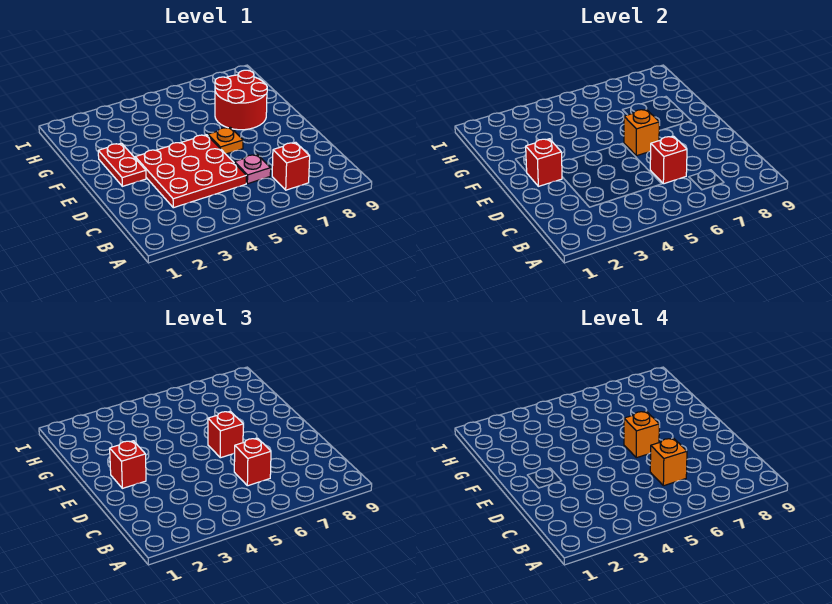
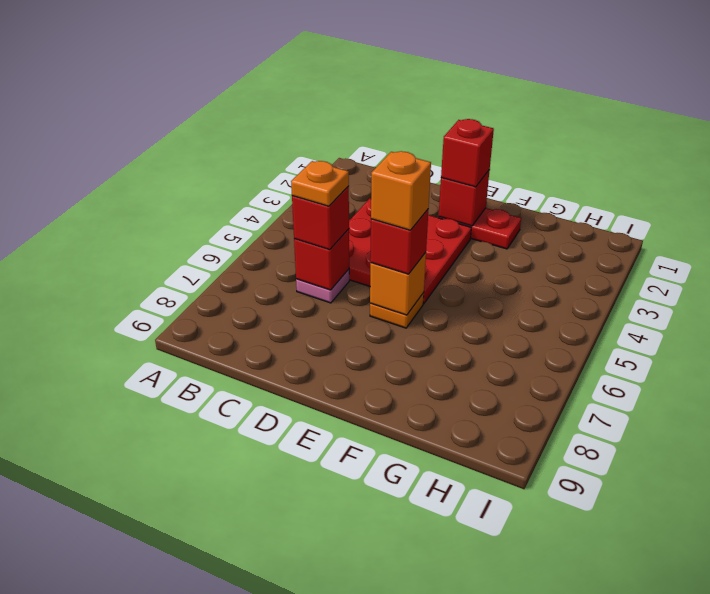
red brick B7 level 1 -> none
orange brick C6 level 4 -> orange plate C6 level 4
red round brick F7:G8 level 1 -> none

